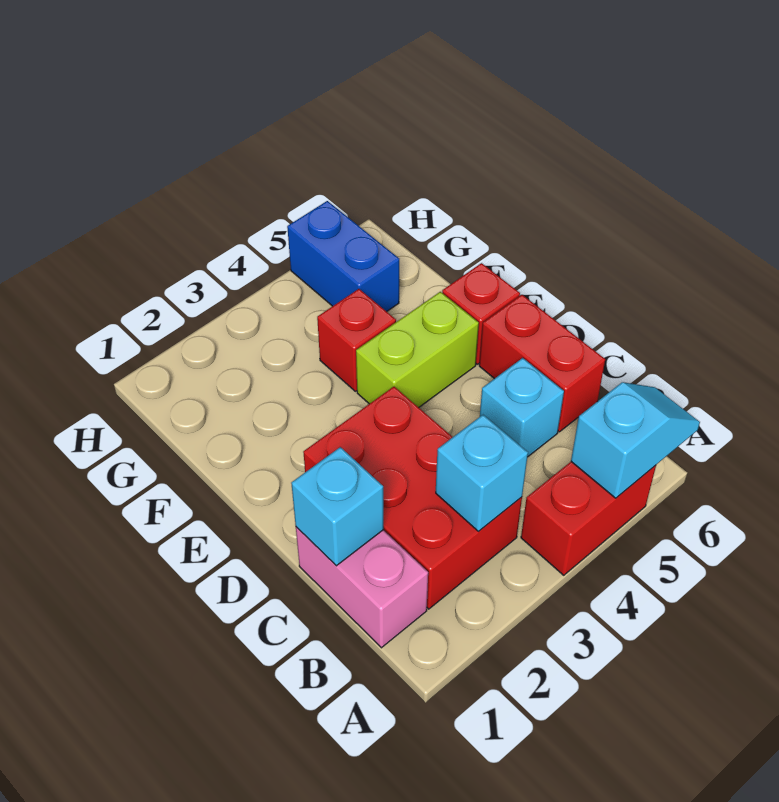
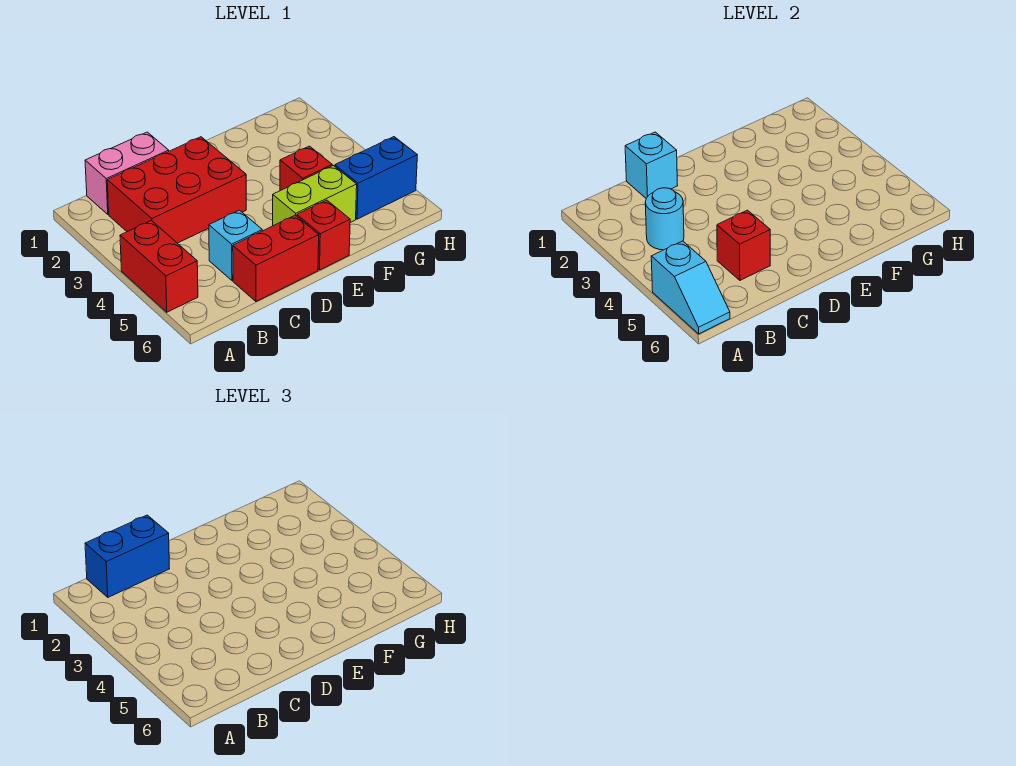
none -> blue brick B1:C1 level 3
cyan brick B3 level 2 -> cyan round brick B3 level 2
none -> red brick C5 level 2
lime brick E4:E5 level 1 -> lime brick E5:F5 level 1

